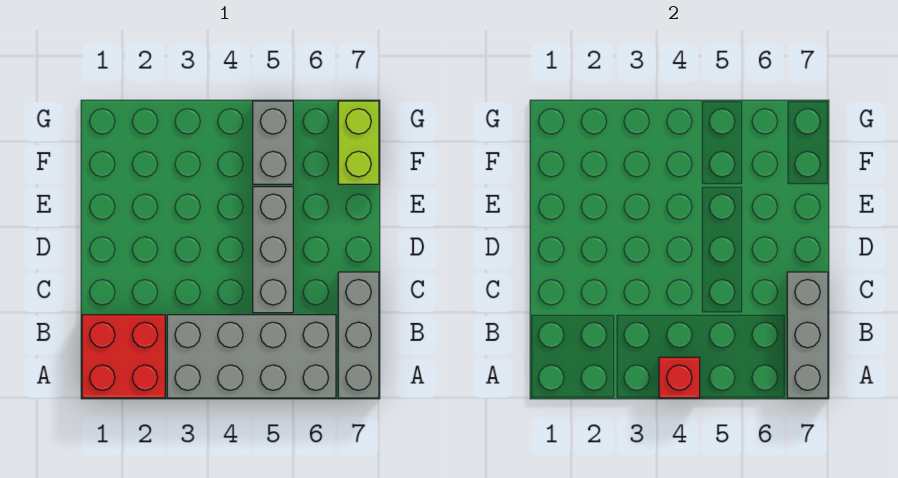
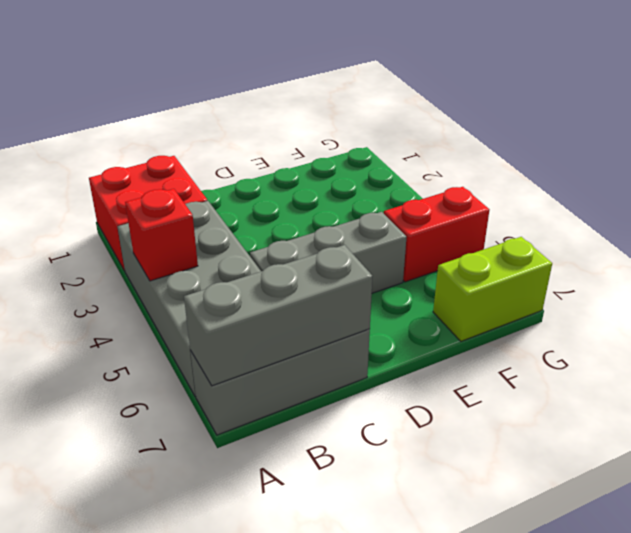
grey brick F5:G5 level 1 -> red brick F5:G5 level 1

